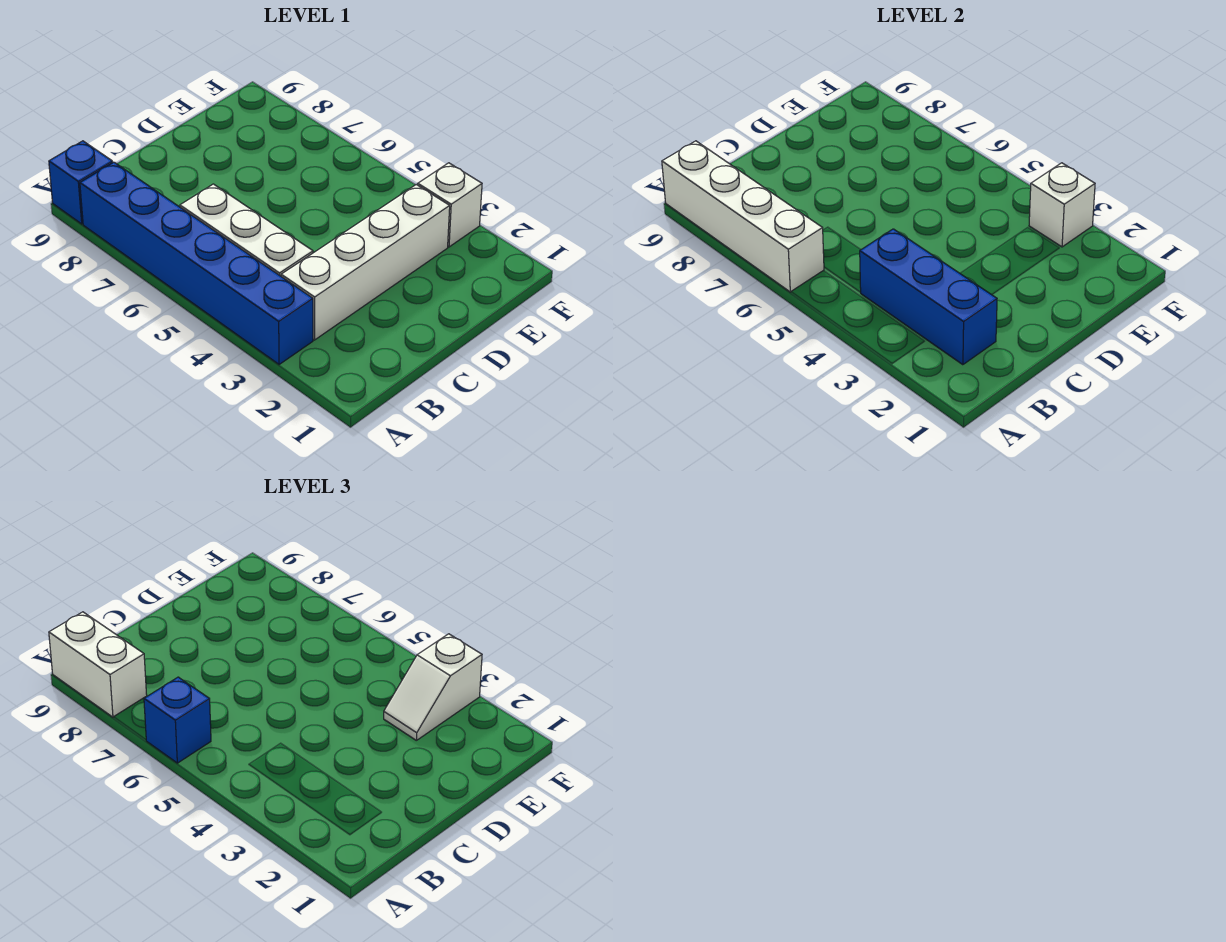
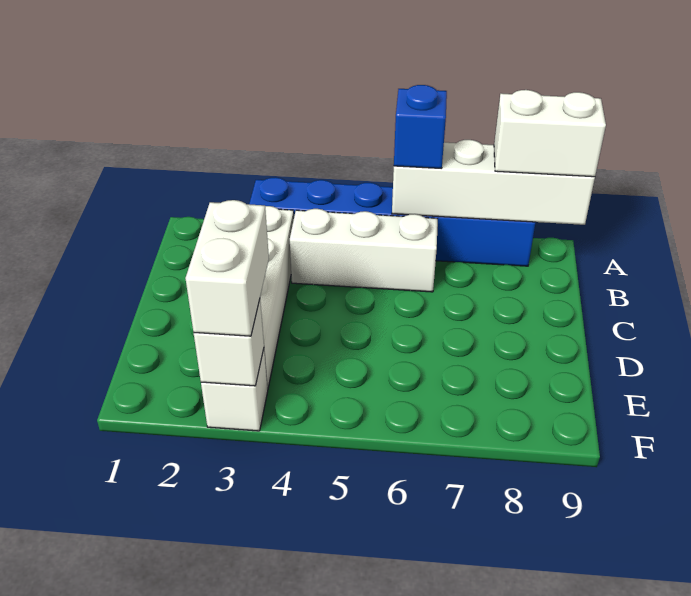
blue brick A9 level 1 -> none
blue brick B2:B4 level 2 -> none
white slope E3:F3 level 3 top F -> white brick E3:F3 level 3

